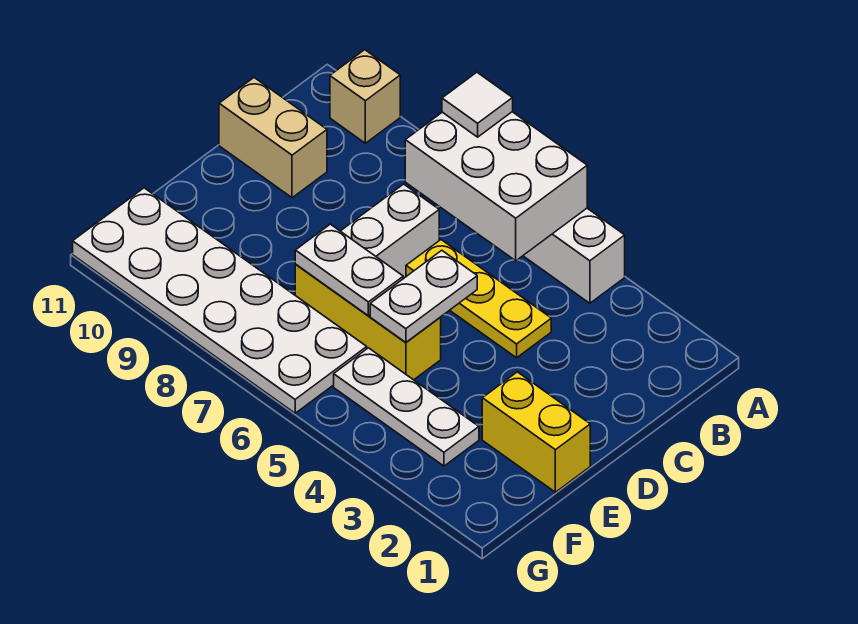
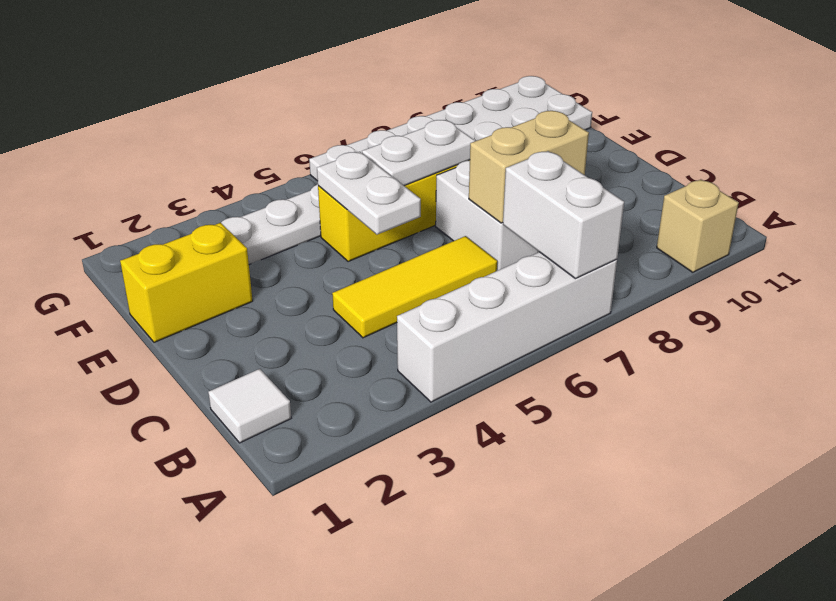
white brick A5:B7 level 2 -> white brick A7:B7 level 2
white tile A7 level 3 -> white tile B1 level 1
yellow plate C4:C6 level 1 -> yellow tile C4:C6 level 1
tan brick C10:C11 level 1 -> tan brick C7:C8 level 2

